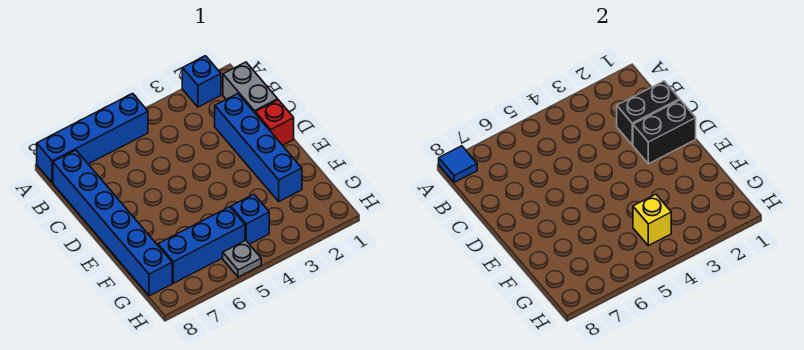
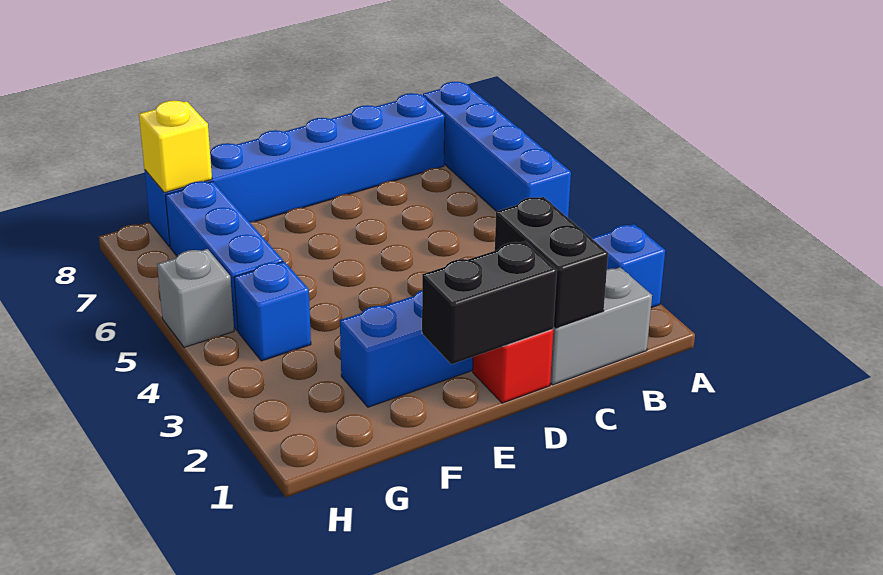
blue tile A8 level 2 -> none
black brick D1:D2 level 2 -> black brick D1:E1 level 2
yellow brick G4 level 2 -> yellow brick G8 level 2
grey plate H5 level 1 -> grey brick H5 level 1

